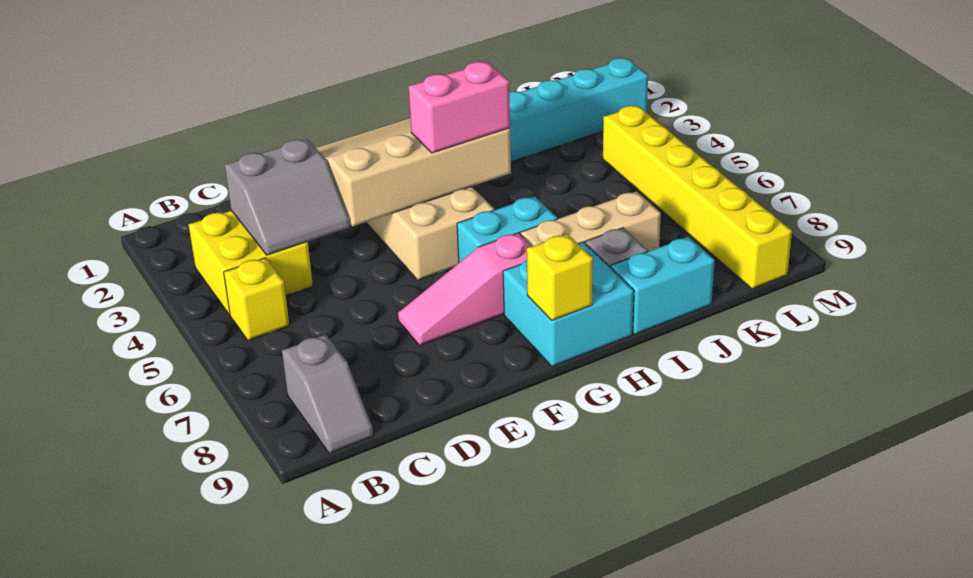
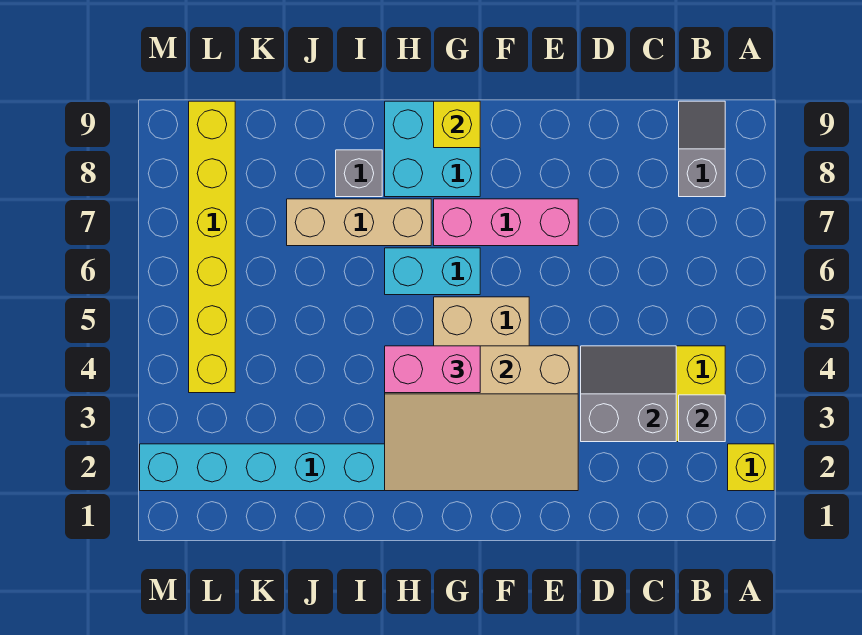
none -> grey brick B3 level 2
yellow brick B5 level 1 -> yellow brick A2 level 1
pink slope E7:G7 level 1 top G -> pink brick E7:G7 level 1
cyan brick I9:J9 level 1 -> none

